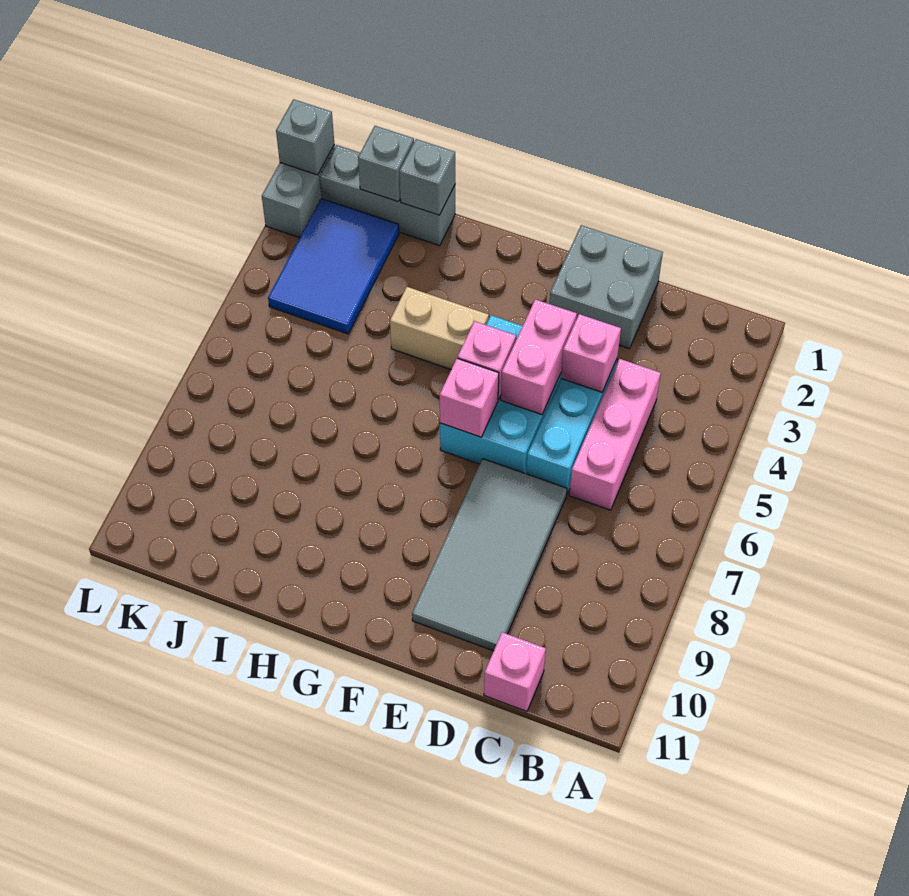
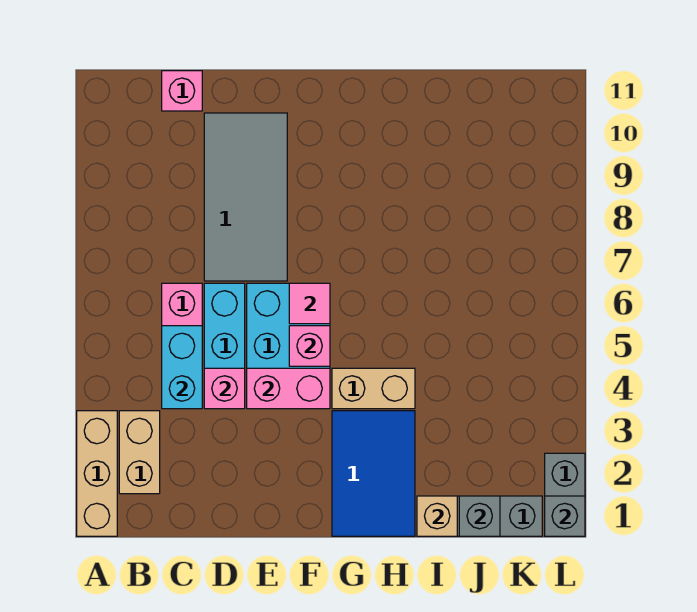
none -> tan brick A1:A3 level 1
none -> tan brick B2:B3 level 1
none -> cyan brick C4:C5 level 2
grey brick D1:E2 level 1 -> none
pink brick E4:E5 level 2 -> pink brick E4:F4 level 2
pink brick F6 level 2 -> pink tile F6 level 2
grey brick I1 level 2 -> tan brick I1 level 2
blue tile J2:K4 level 1 -> blue tile G1:H3 level 1

